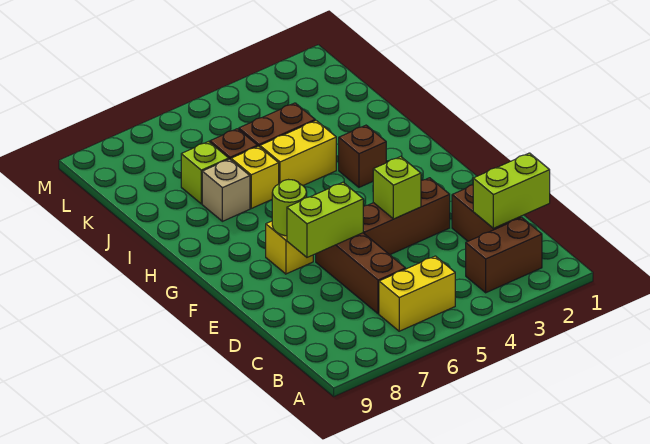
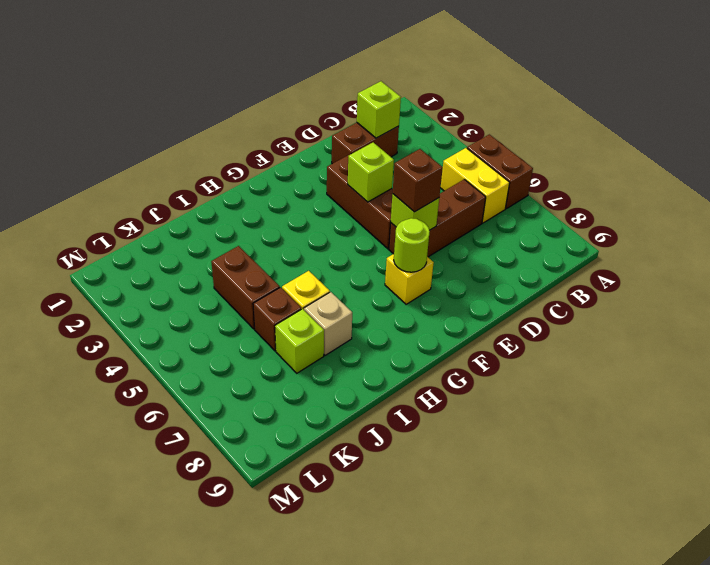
brown brick B2:B3 level 1 -> brown brick A5:A6 level 1
lime brick C1:C2 level 2 -> lime brick C2 level 2
lime brick E6:E7 level 2 -> lime brick E6 level 2
brown brick H3 level 1 -> brown brick E6 level 3
yellow brick I4:I5 level 1 -> none

